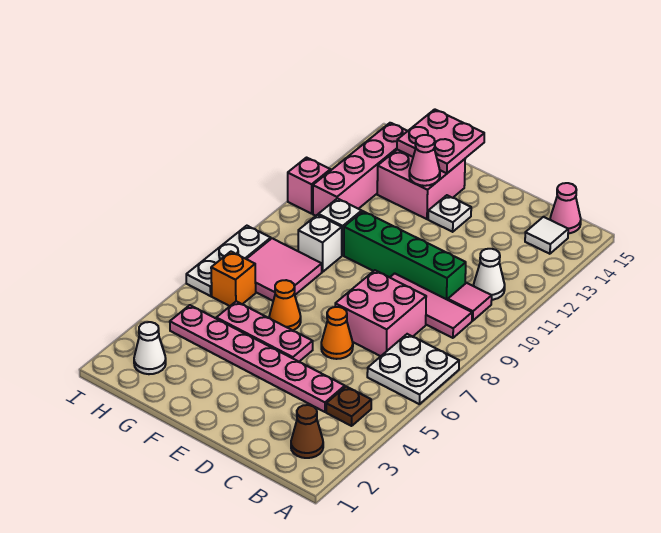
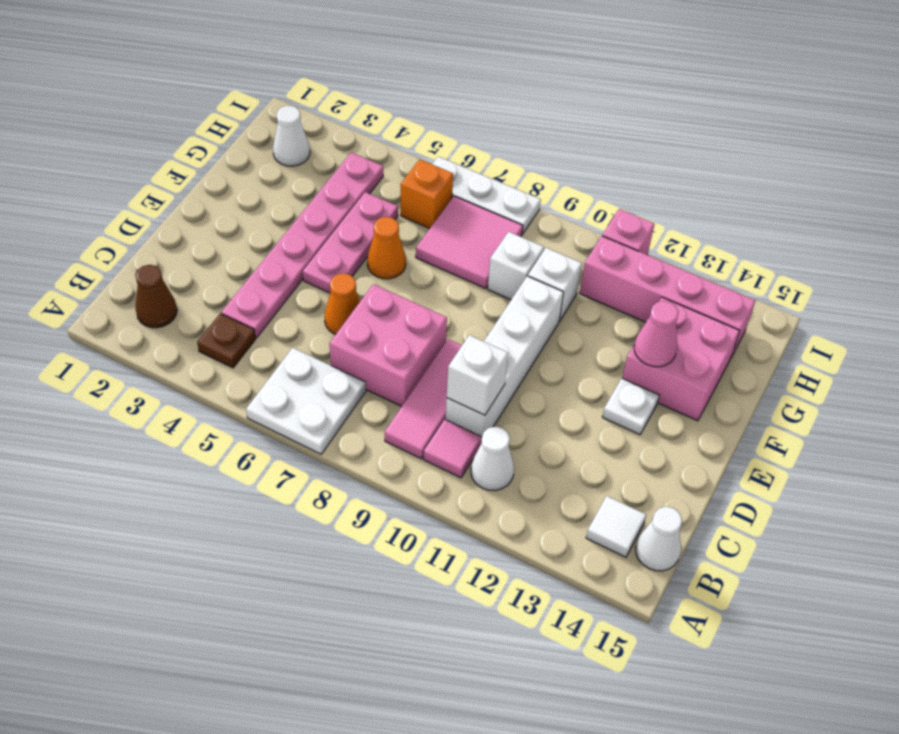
pink cone B15 level 1 -> white cone B15 level 1
green brick C10:F10 level 1 -> white brick C10:F10 level 1
none -> white brick C10 level 2
pink plate F14:G15 level 2 -> none

